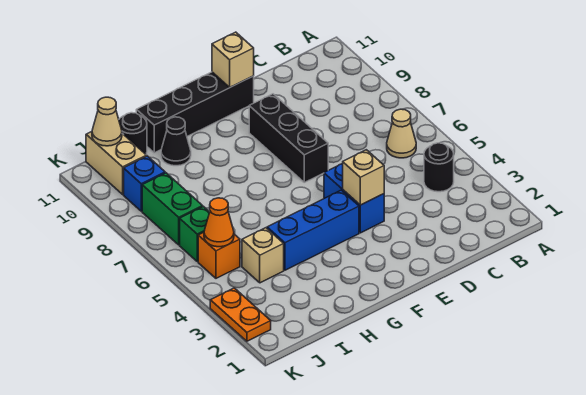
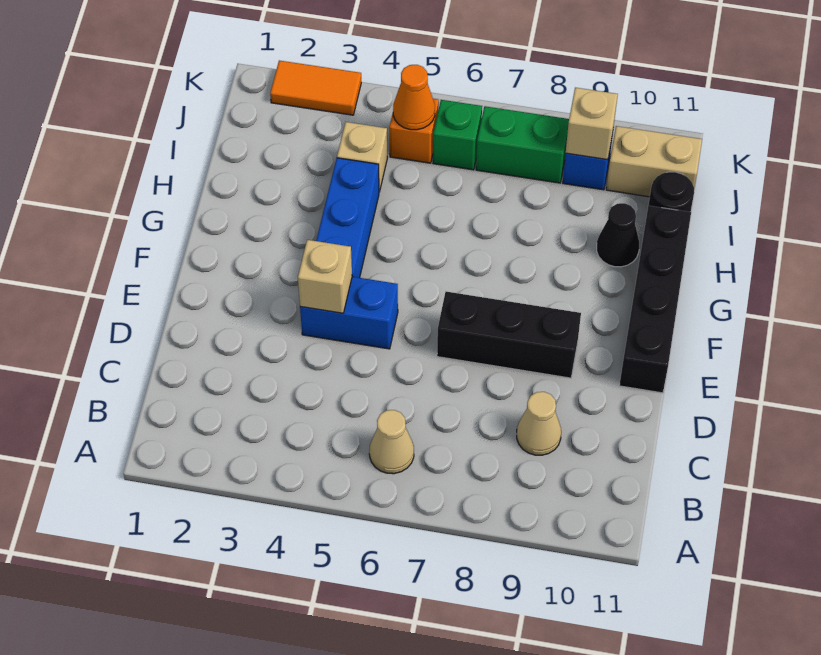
black round brick B4 level 1 -> none
tan brick E11 level 2 -> tan brick J9 level 2
tan cone J11 level 2 -> tan cone C9 level 1
orange plate K2:K3 level 1 -> orange tile K2:K3 level 1

